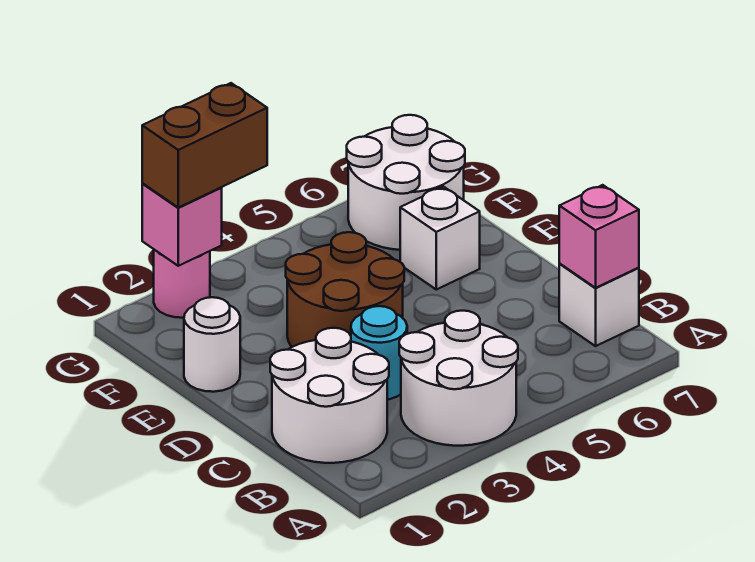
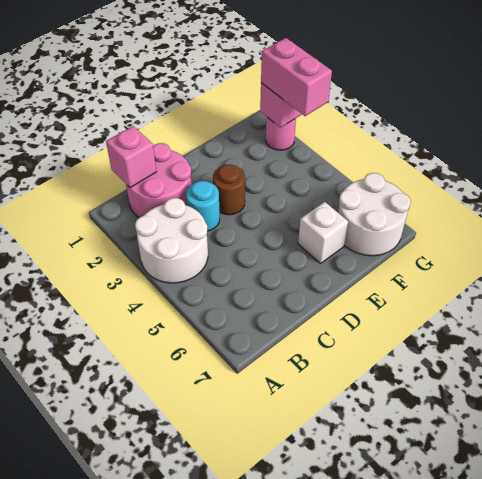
white round brick B1:C2 level 1 -> pink round brick B1:C2 level 1
white brick B7 level 1 -> none
pink brick B7 level 2 -> pink brick B1 level 2
brown round brick D3:E4 level 1 -> brown round brick D3 level 1
white round brick E1 level 1 -> none
brown brick G2:G3 level 3 -> pink brick G2:G3 level 3

